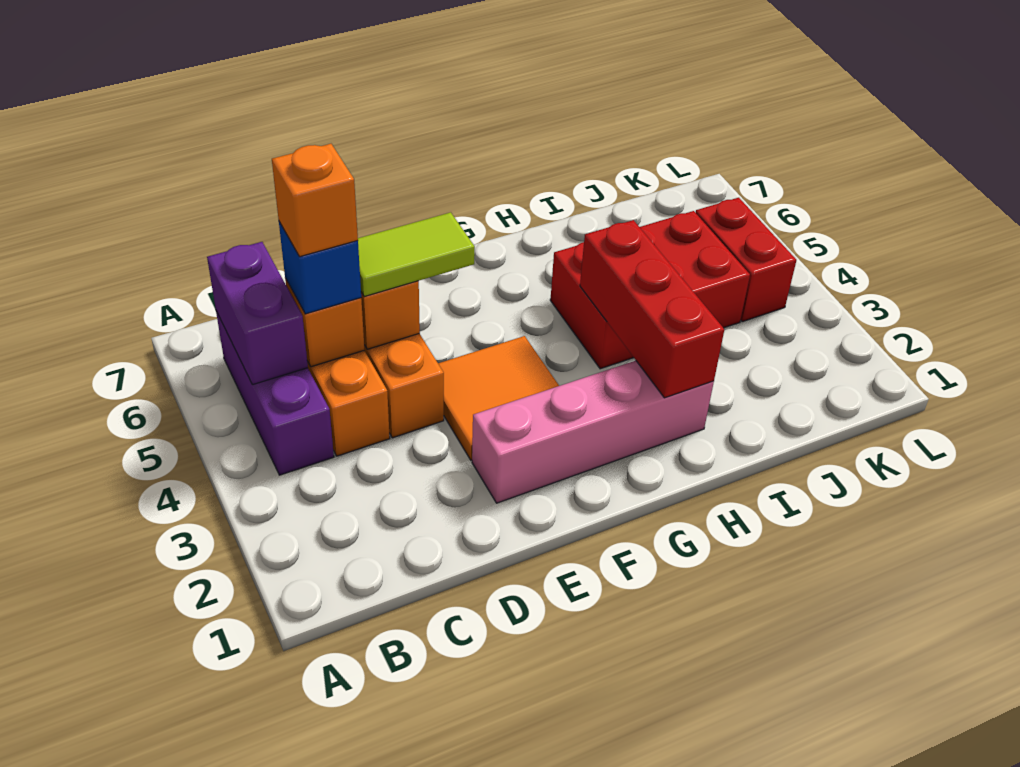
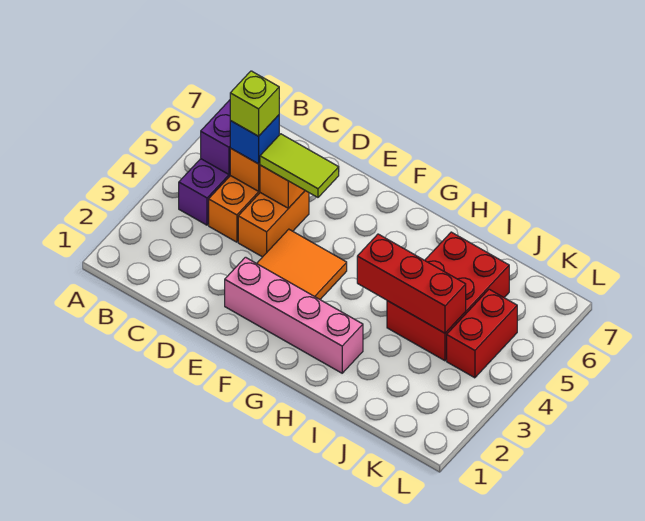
orange brick C5 level 4 -> lime brick C5 level 4
red brick H2:H4 level 2 -> red brick H4:J4 level 2
red brick H4:J5 level 1 -> red brick I4:J6 level 1

